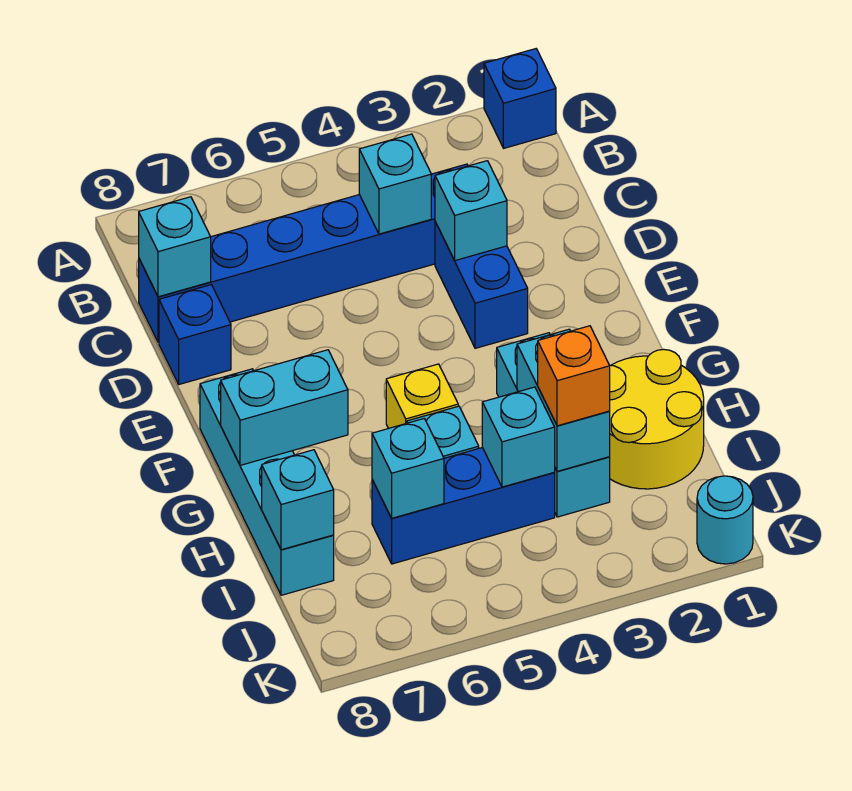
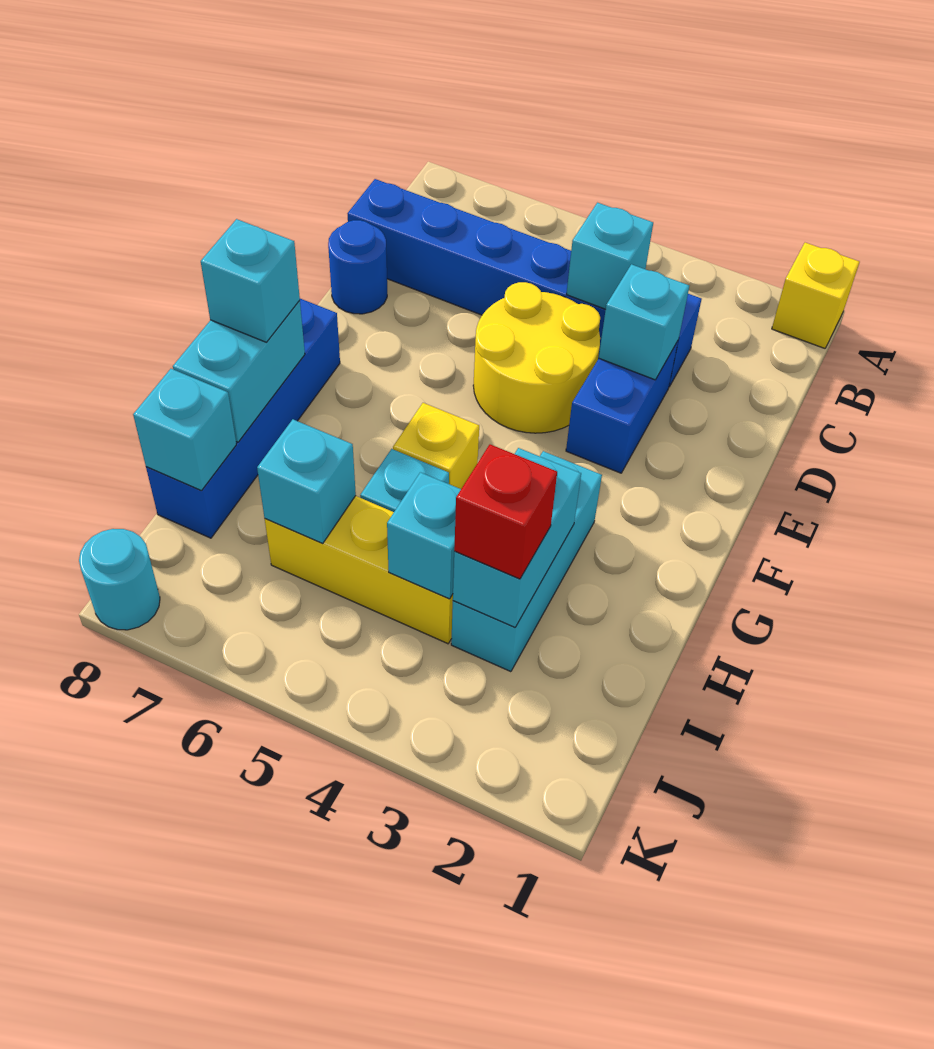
blue brick A1 level 1 -> yellow brick A1 level 1
cyan brick C8 level 2 -> cyan brick G8 level 3
blue brick D8 level 1 -> blue round brick D8 level 1
cyan brick F8:I8 level 1 -> blue brick F8:I8 level 1
cyan brick G7:G8 level 2 -> cyan brick G8:H8 level 2
yellow round brick H1:I2 level 1 -> yellow round brick D4:E5 level 1
orange brick I3 level 3 -> red brick I3 level 3
blue brick I4:I6 level 1 -> yellow brick I4:I6 level 1
cyan round brick K1 level 1 -> cyan round brick K8 level 1

